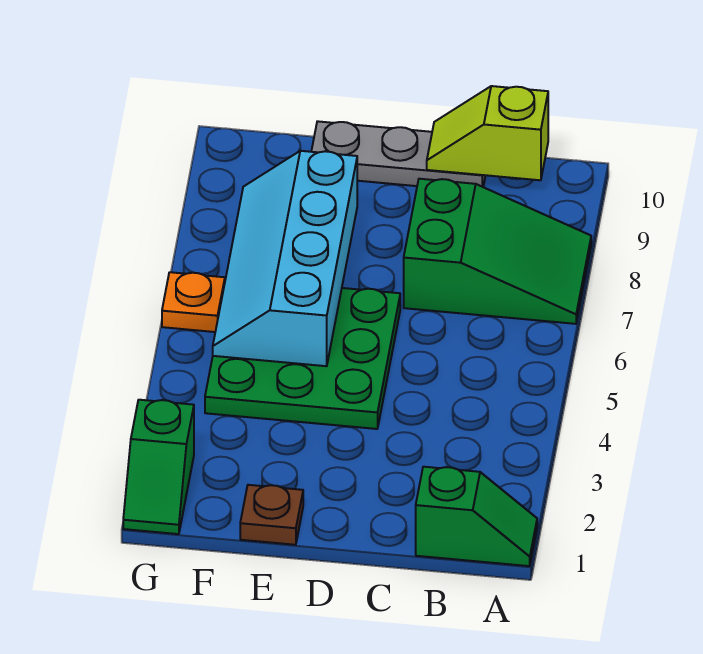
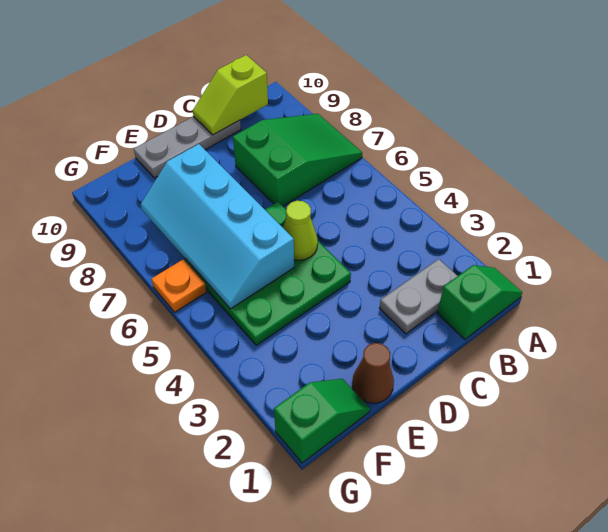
none -> grey plate B2:C2 level 1
none -> lime cone D5 level 2
brown plate E1 level 1 -> brown cone E1 level 1
green slope G1:G2 level 1 top 2 -> green slope F1:G1 level 1 top G

